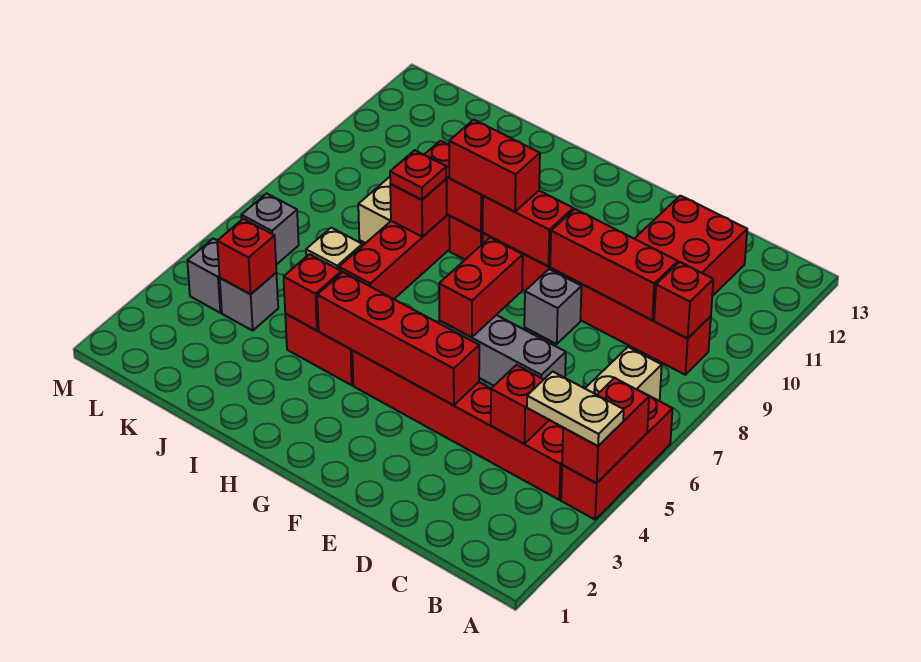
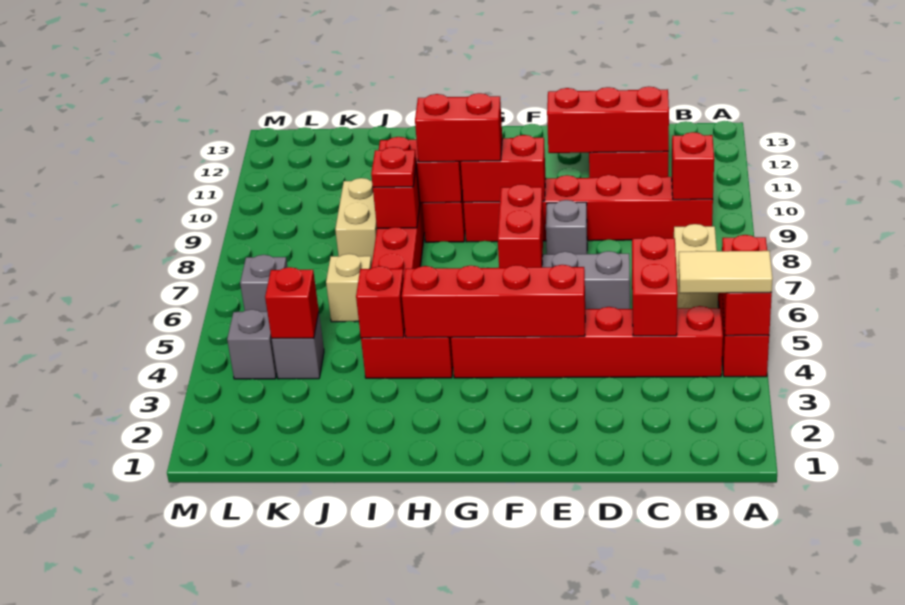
tan plate A4:B4 level 3 -> tan tile A4:B4 level 3
red brick C4 level 2 -> red brick C4:C5 level 2
red brick C9:E9 level 2 -> red brick C11:E11 level 2

